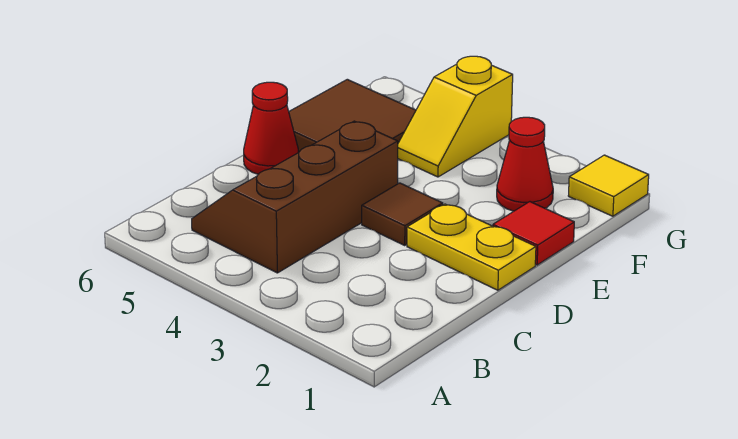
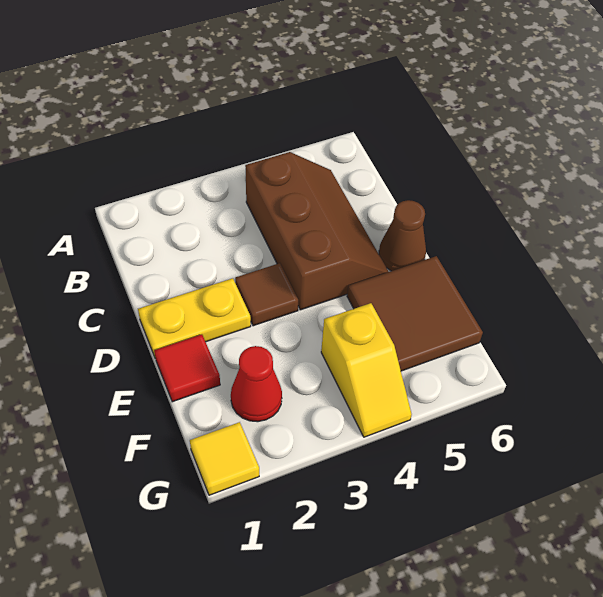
red cone D6 level 1 -> brown cone D6 level 1
yellow slope F4:G4 level 1 top G -> yellow slope F4:G4 level 1 top F

